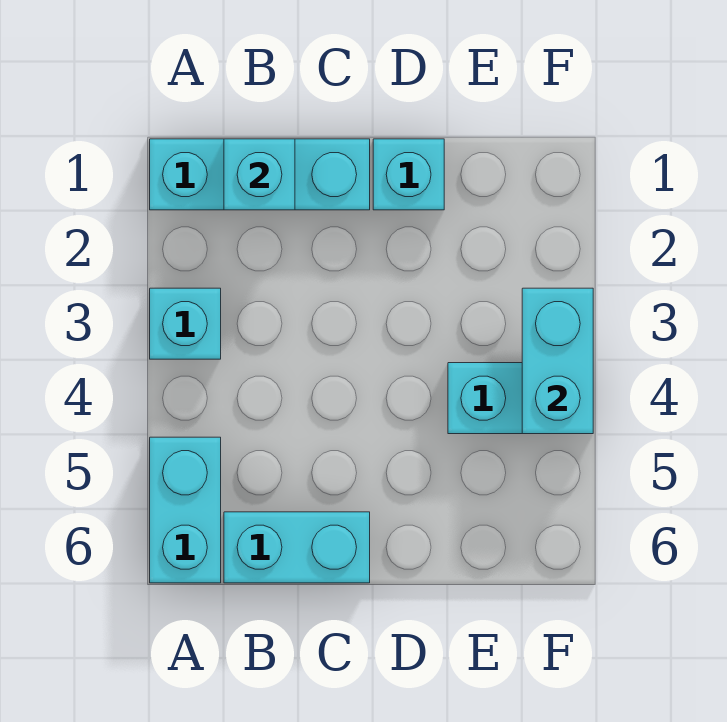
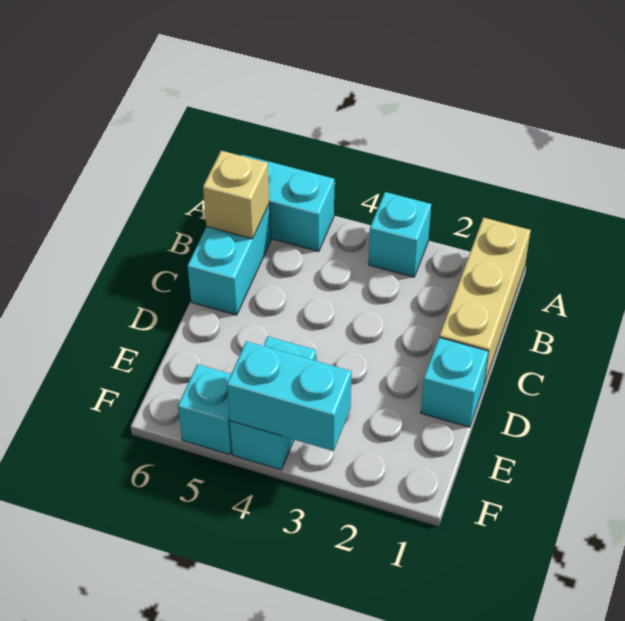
cyan brick A1:C1 level 1 -> tan brick A1:C1 level 1
cyan brick B1 level 2 -> cyan brick F5 level 1
none -> tan brick B6 level 2

